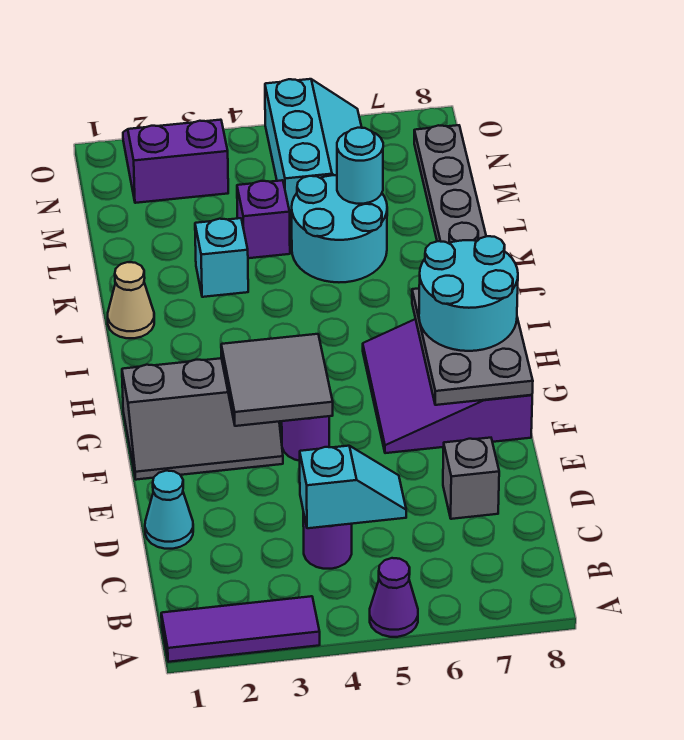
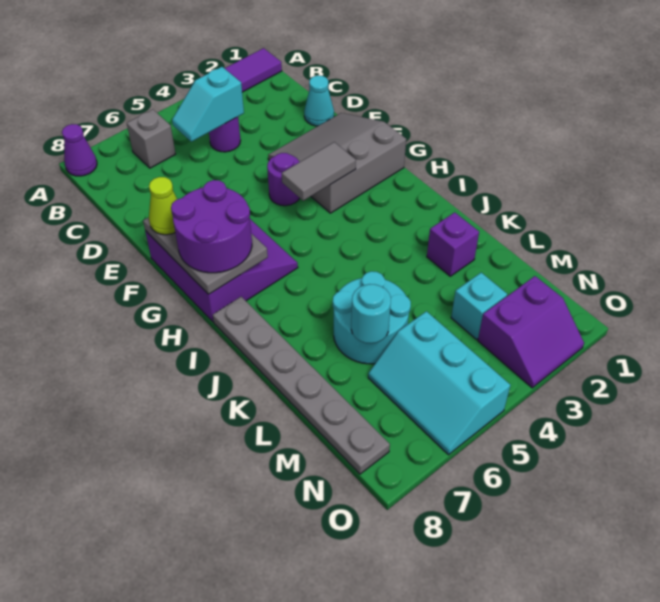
purple cone A5 level 1 -> purple cone A8 level 1
grey brick D7 level 1 -> grey brick B6 level 1
grey slope F1:G3 level 1 top G -> grey slope E1:G3 level 1 top G
grey tile F3:G4 level 2 -> grey tile G3:G4 level 2
none -> lime cone F8 level 3
cyan round brick G7:H8 level 3 -> purple round brick G7:H8 level 3
tan cone J1 level 1 -> none
cyan brick K3 level 1 -> cyan brick M3 level 1
purple brick L4 level 1 -> purple brick K2 level 1

